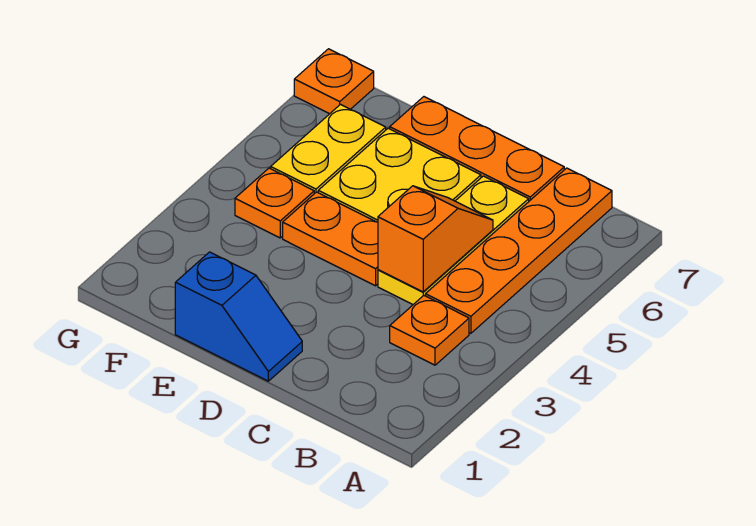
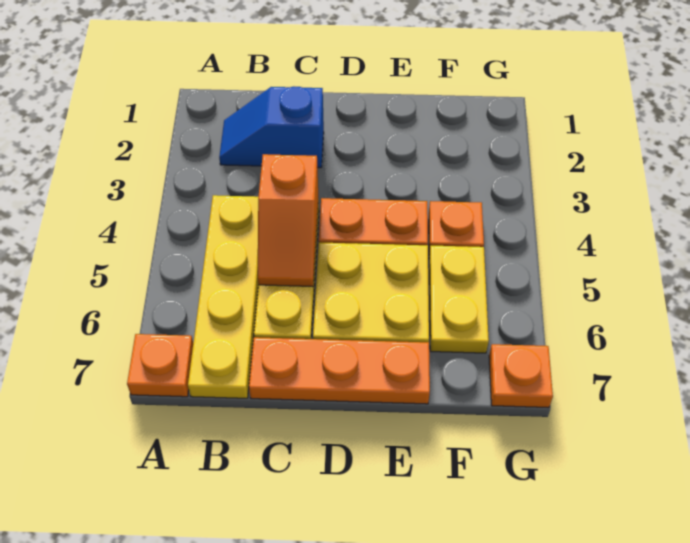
orange plate B3 level 1 -> orange plate A7 level 1
orange plate B4:B7 level 1 -> yellow plate B4:B7 level 1
blue slope D1:E1 level 1 top E -> blue slope B2:C2 level 1 top C

